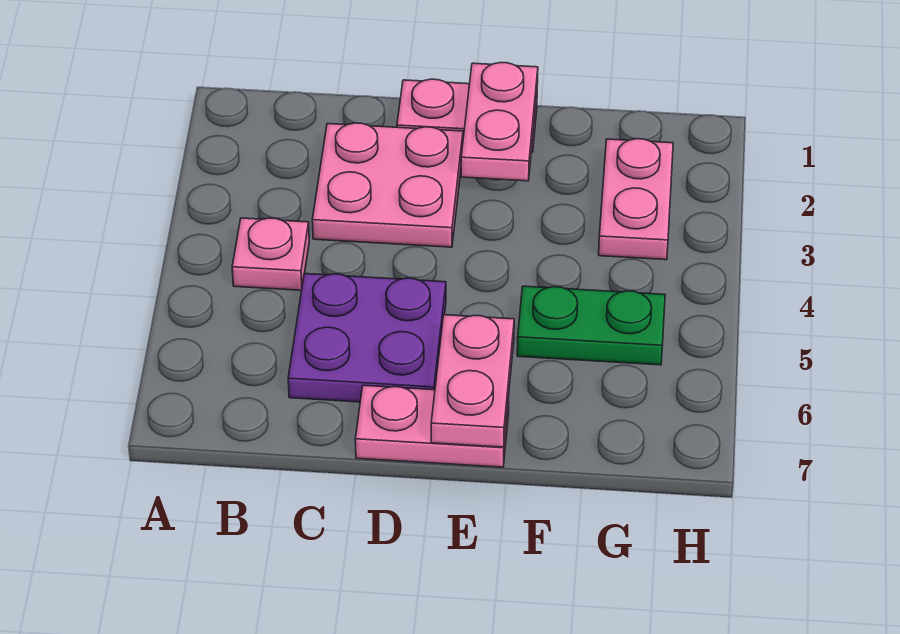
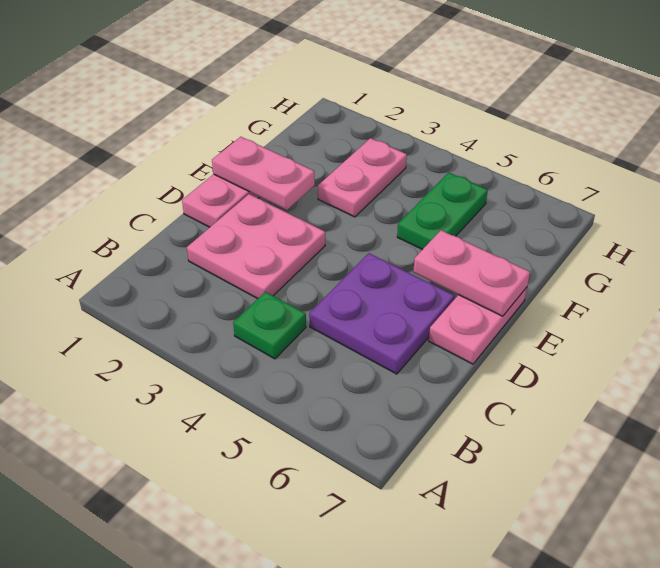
pink plate B4 level 1 -> green plate B4 level 1
pink plate G2:G3 level 1 -> pink plate F3:G3 level 1

